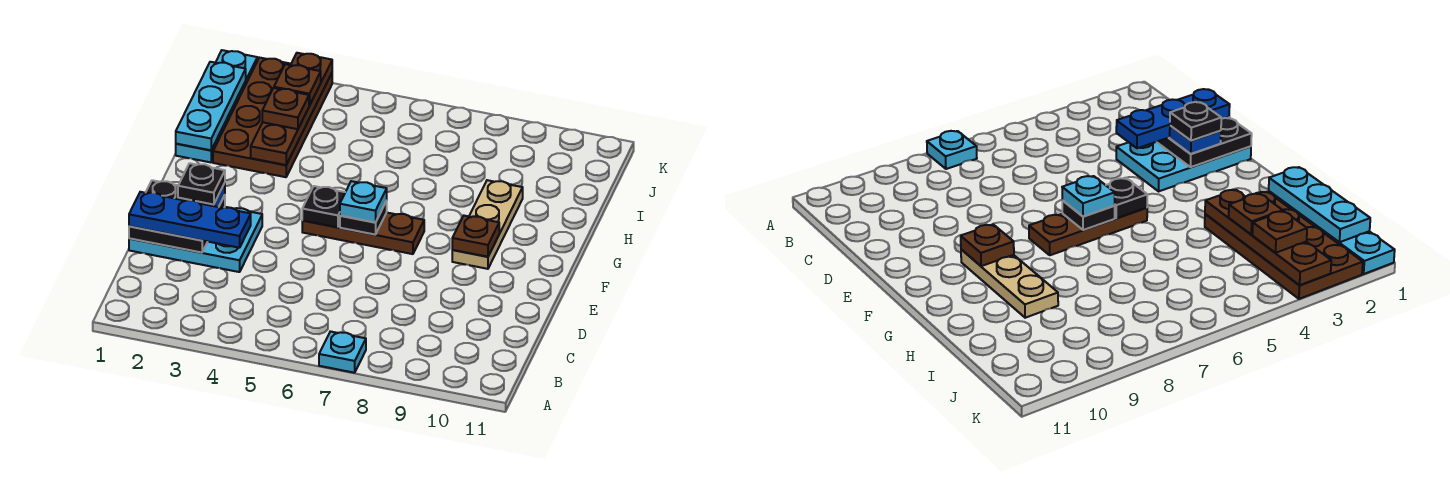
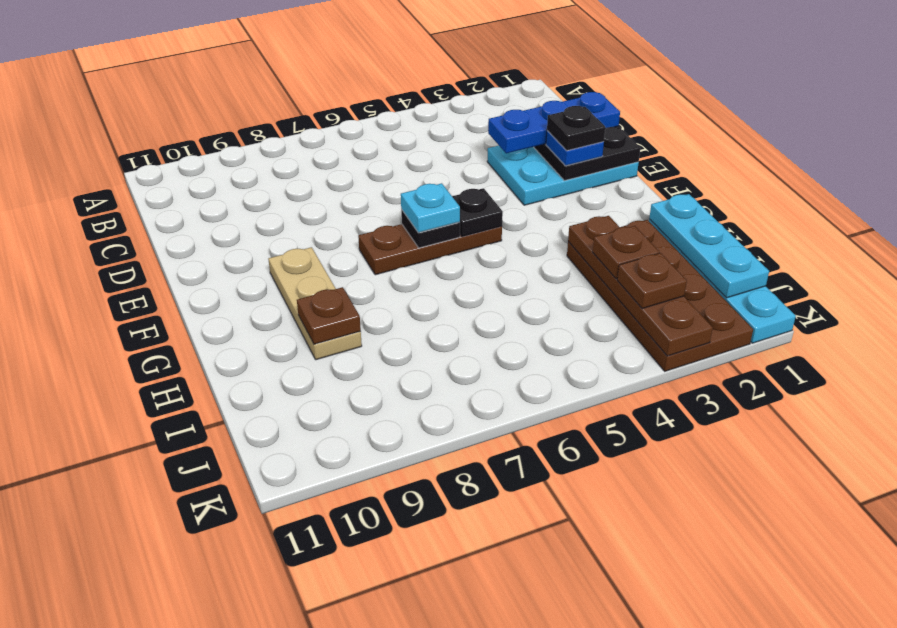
cyan plate A7 level 1 -> none
brown plate F9 level 2 -> brown plate H9 level 2

